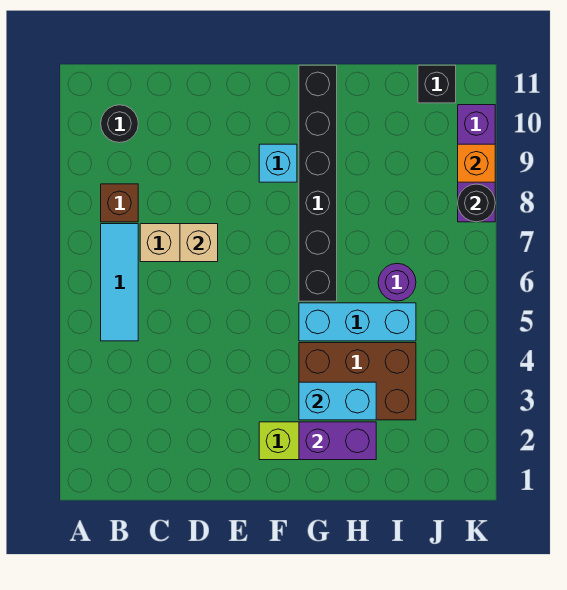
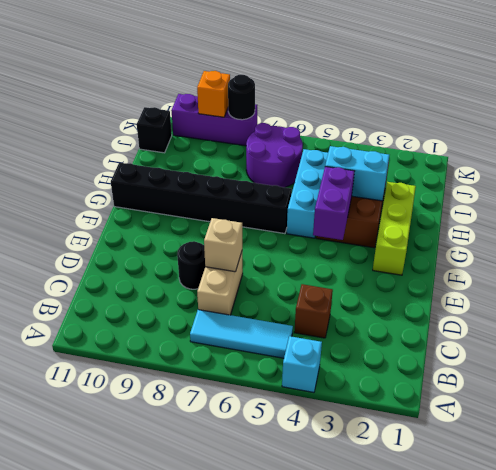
brown brick B8 level 1 -> brown brick C4 level 1
black round brick B10 level 1 -> black round brick D8 level 1
cyan brick F9 level 1 -> cyan brick A4 level 1
purple brick G2:H2 level 2 -> purple brick F4:G4 level 2
cyan brick G3:H3 level 2 -> cyan brick H3:H4 level 2
purple round brick I6 level 1 -> purple round brick I6:J7 level 1

